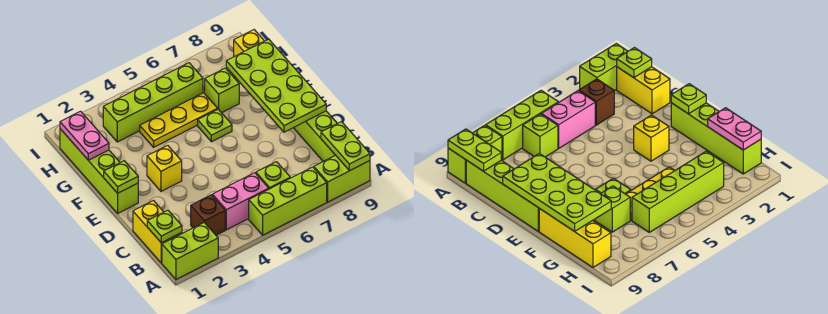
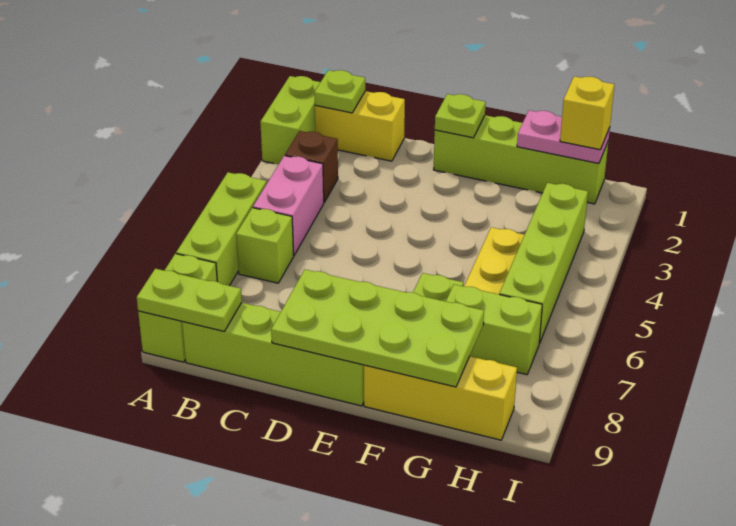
yellow brick E3 level 1 -> yellow brick H1 level 3
lime brick G7 level 1 -> lime brick G7:H7 level 1

